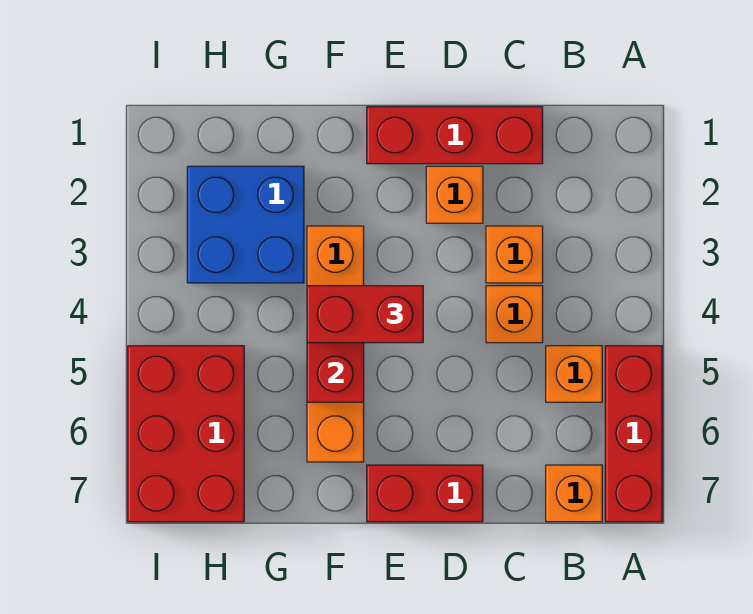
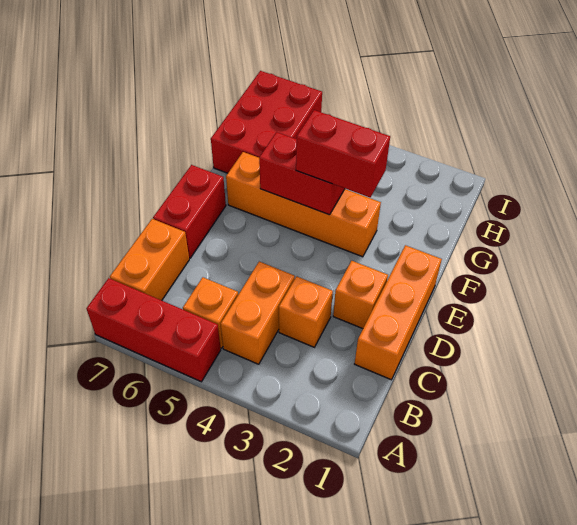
orange brick B7 level 1 -> orange brick B7:C7 level 1
red brick C1:E1 level 1 -> orange brick C1:E1 level 1
orange brick C4 level 1 -> orange brick B4:C4 level 1
red brick E4:F4 level 3 -> red brick F3:F4 level 3
blue brick G2:H3 level 1 -> none
red brick H5:I7 level 1 -> red brick G6:I7 level 1

